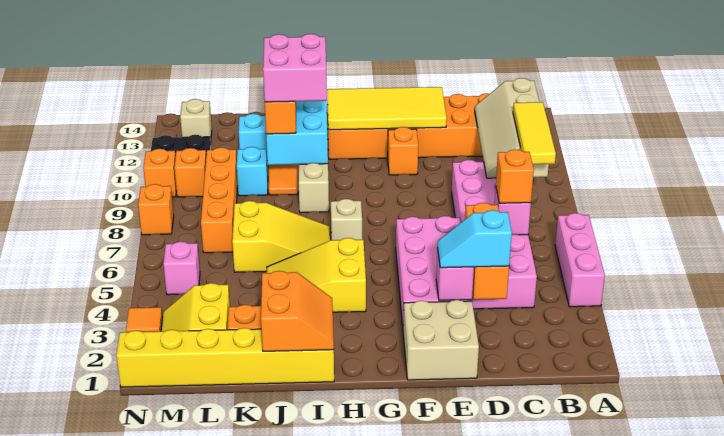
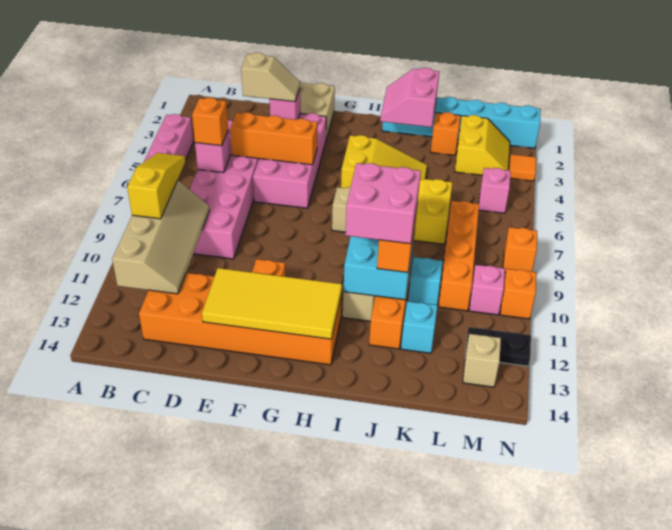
yellow tile B8:B10 level 3 -> yellow slope B8:B10 level 3 top 10
orange brick D3:D5 level 2 -> orange brick D5:F5 level 2
cyan slope D3:E3 level 3 top D -> tan slope D3:E3 level 3 top D
yellow brick I1:N1 level 1 -> cyan brick I1:N1 level 1
orange slope I1:J2 level 2 top J -> pink slope I1:J2 level 2 top J
orange brick M10 level 1 -> pink brick M10 level 1

